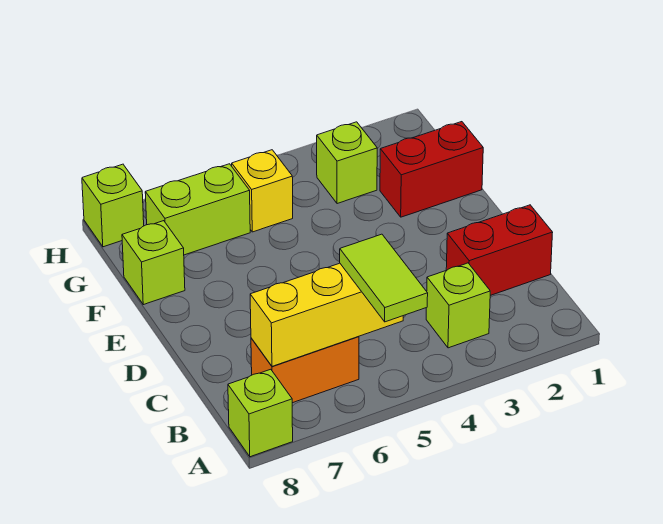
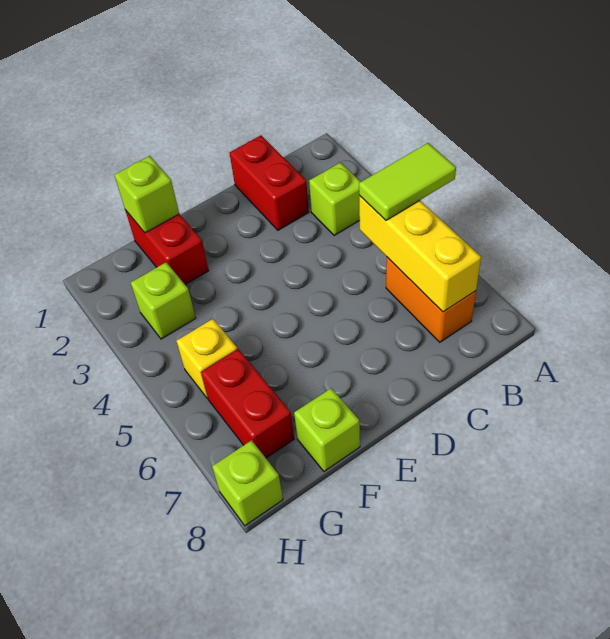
lime brick A8 level 1 -> lime brick F1 level 2
lime brick G6:G7 level 1 -> red brick G6:G7 level 1

